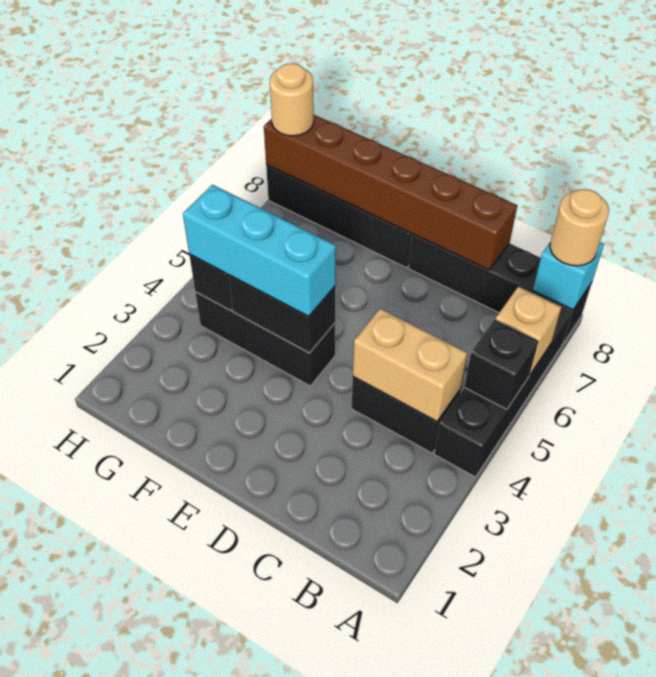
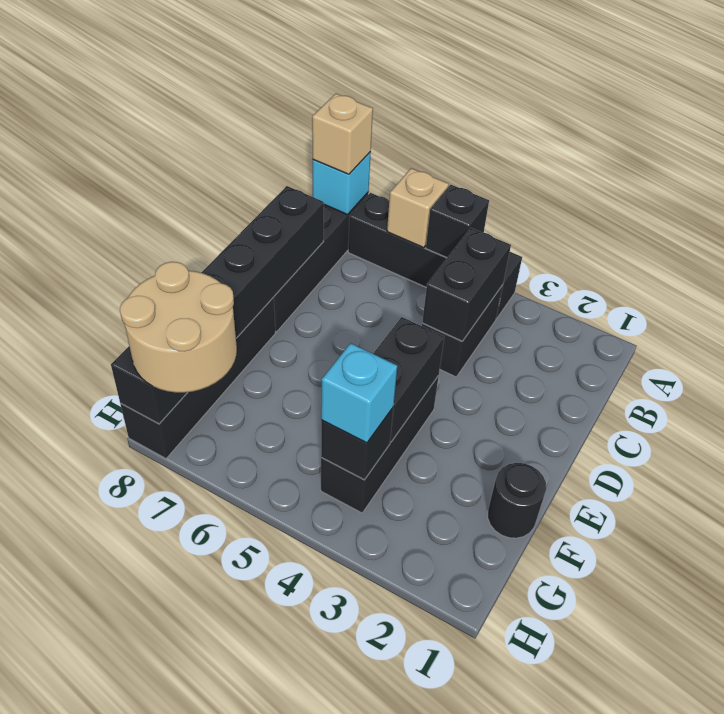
tan round brick A8 level 3 -> tan brick A8 level 3
tan brick B4:C4 level 2 -> black brick B4:C4 level 2
brown brick C8:H8 level 2 -> black brick C8:H8 level 2
cyan brick E4:G4 level 3 -> cyan brick G4 level 3
none -> black round brick F1 level 1
tan round brick H8 level 3 -> tan round brick G7:H8 level 3

